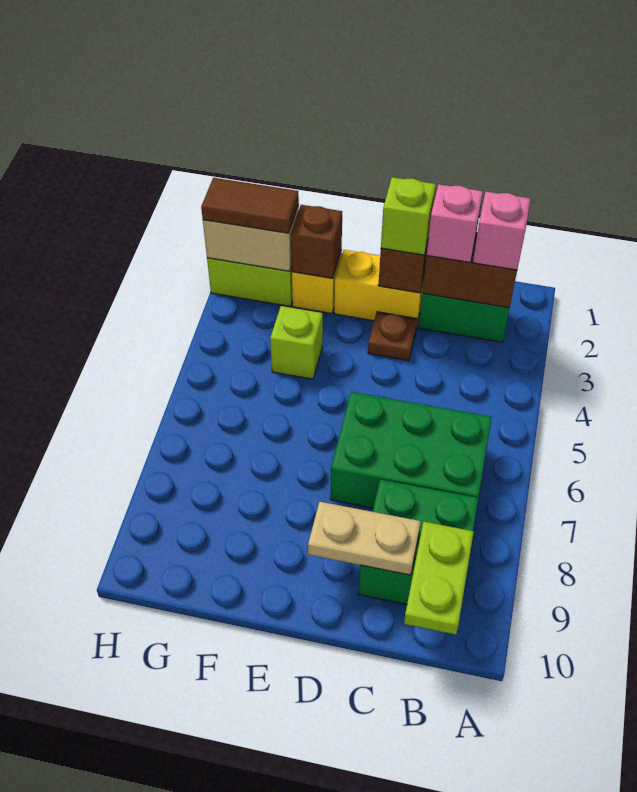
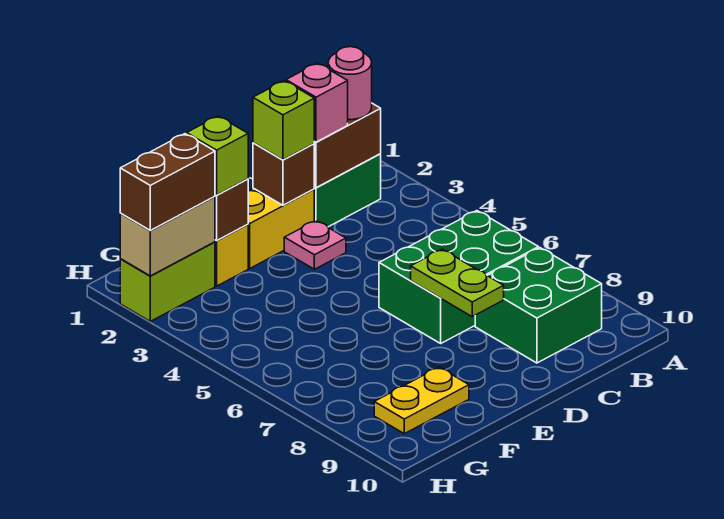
pink brick B2 level 3 -> pink round brick B2 level 3
lime plate B9:B10 level 2 -> lime plate D7:D8 level 2
tan plate C9:D9 level 2 -> none
brown plate D3 level 1 -> pink plate D3 level 1
lime brick F4 level 1 -> lime brick F2 level 3
none -> yellow plate F9:G9 level 1
brown tile G2:H2 level 3 -> brown brick G2:H2 level 3

